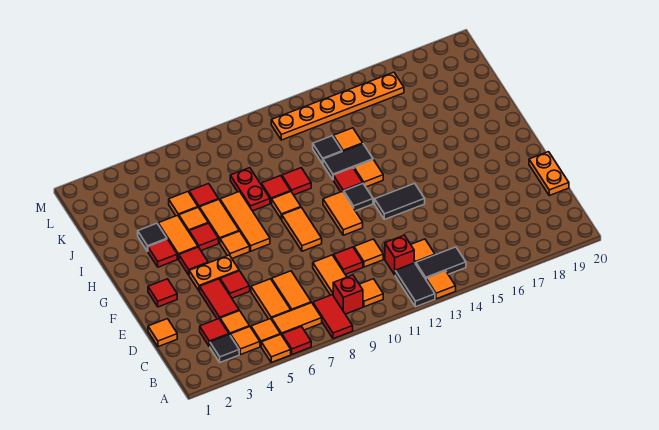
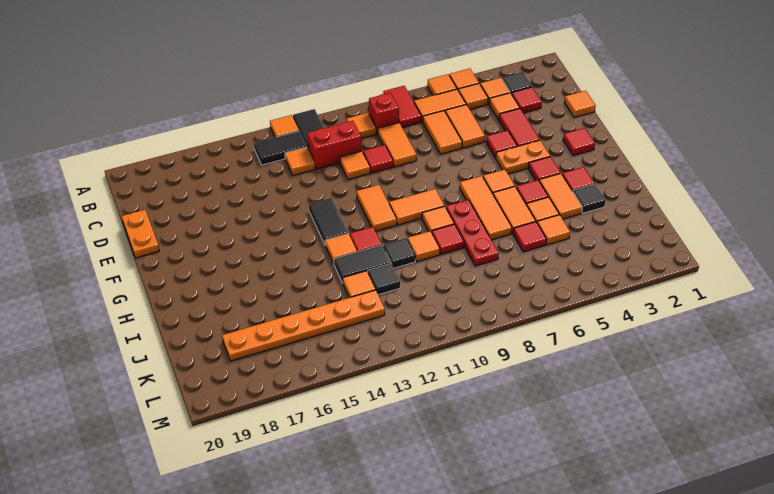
red tile A6 level 1 -> orange tile A6 level 1
red brick C12 level 1 -> red brick C11:C12 level 1
orange tile F9:G9 level 1 -> orange tile G9:G10 level 1
black tile F13:F14 level 1 -> black tile F13:G13 level 1
black tile G12 level 1 -> black tile I11 level 1
red plate I8:J8 level 1 -> red plate H8:J8 level 1
red tile I10 level 1 -> orange tile I10 level 1
orange plate L11:L16 level 1 -> orange plate K13:K18 level 1

